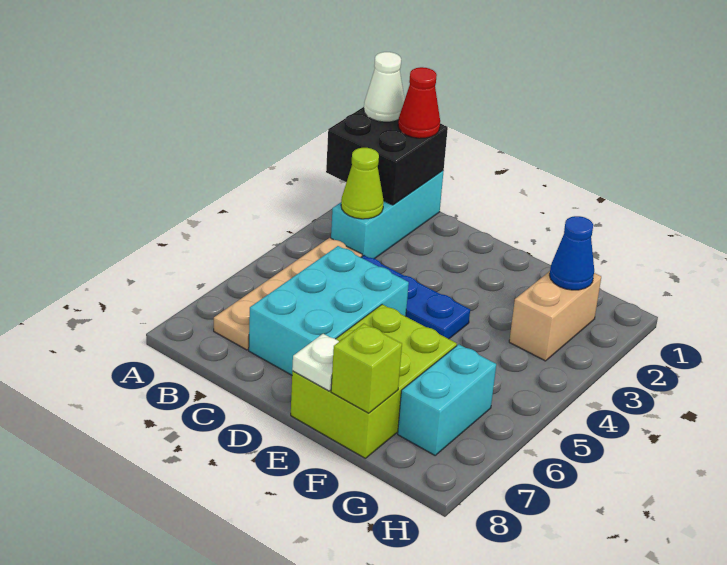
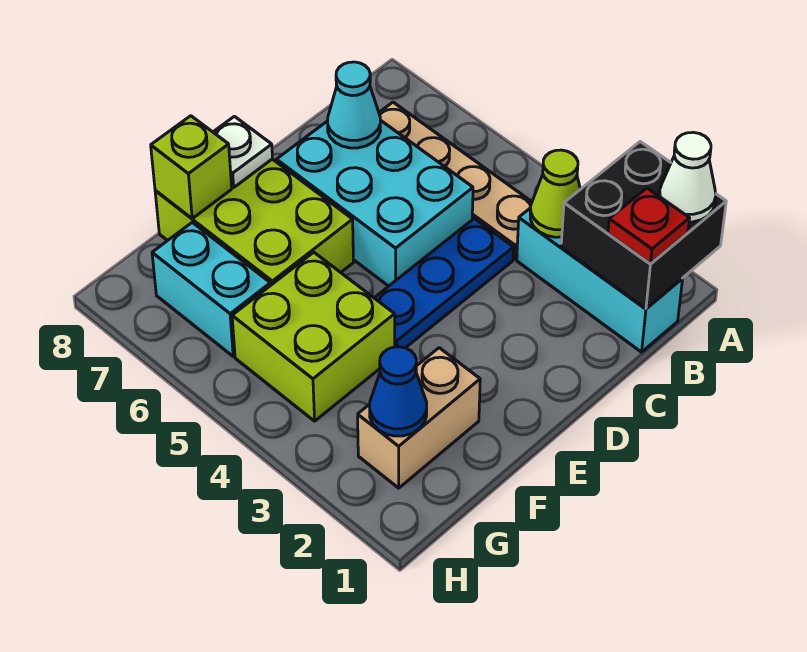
red cone B1 level 3 -> red plate B1 level 3
none -> cyan cone C7 level 2
none -> lime brick F4:G5 level 1
tan brick G2:G3 level 1 -> tan brick F2:G2 level 1

